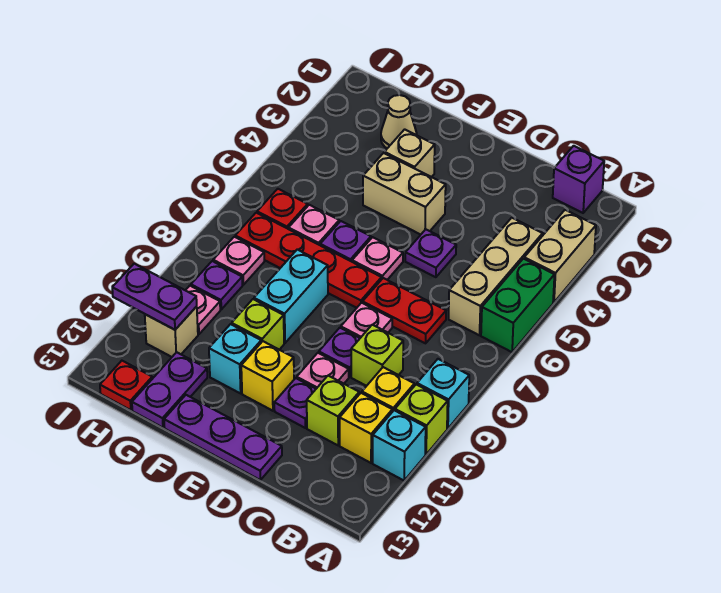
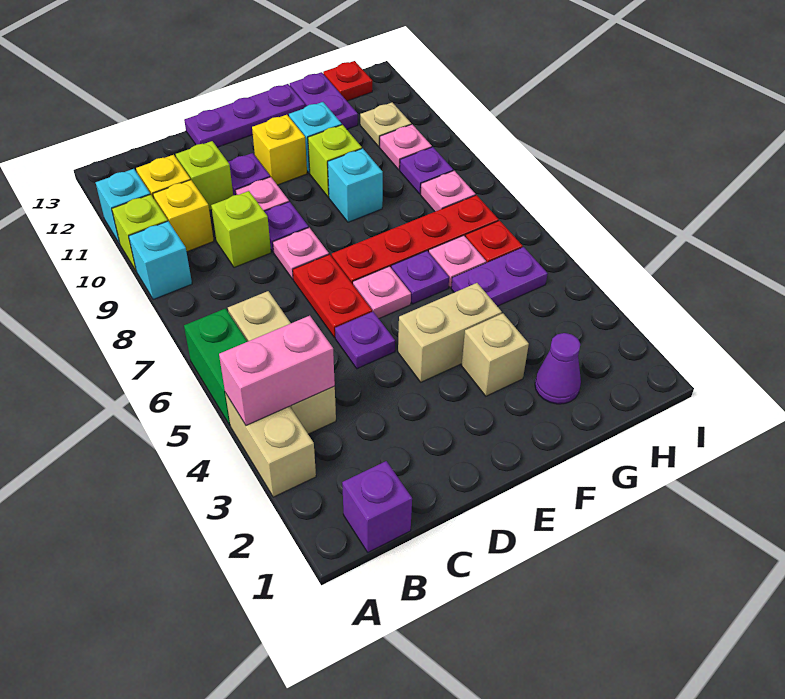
none -> pink brick A4:B4 level 2
red plate C7:D7 level 1 -> red plate D6:D7 level 1
cyan brick F8:F9 level 1 -> cyan brick F9 level 1
tan cone G2 level 1 -> purple cone G2 level 1
tan brick H11 level 1 -> tan plate H11 level 1
purple plate H11:I11 level 2 -> purple plate G5:H5 level 1

